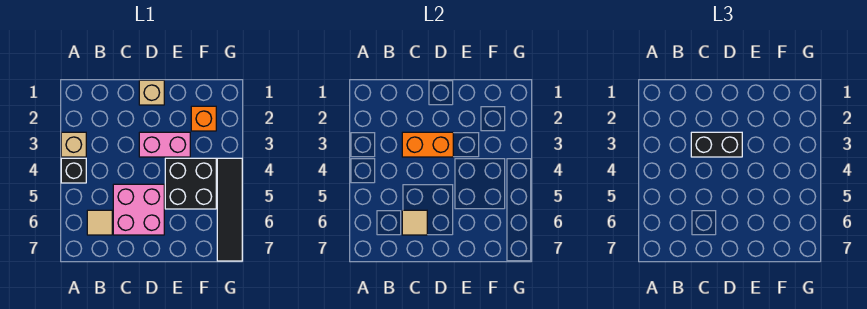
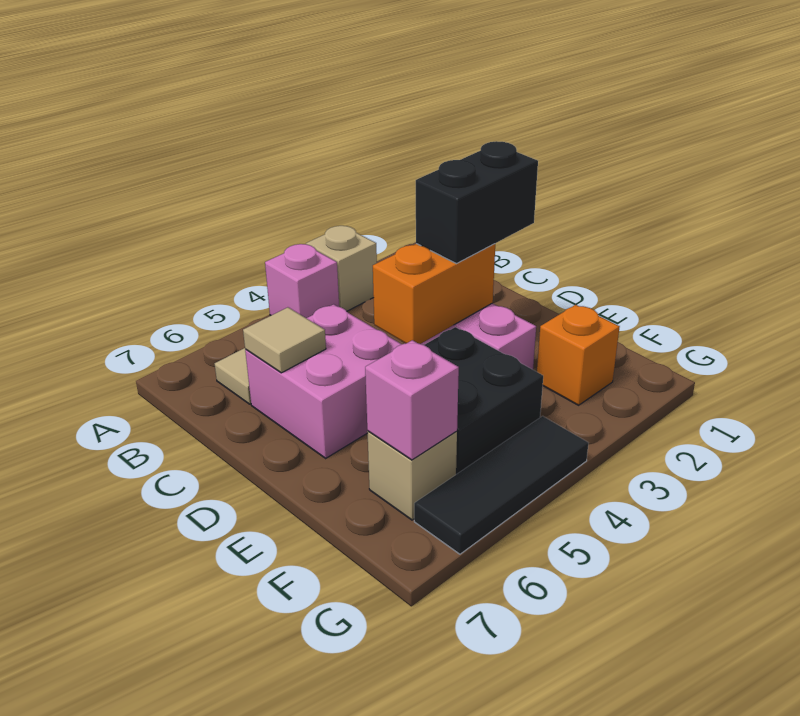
black brick A4 level 1 -> pink brick A4 level 1
orange brick C3:D3 level 2 -> orange brick D3:D4 level 2
black brick C3:D3 level 3 -> black brick D2:D3 level 3
tan brick D1 level 1 -> tan brick F6 level 1
none -> pink brick F6 level 2
black tile G4:G7 level 1 -> black tile G4:G6 level 1

